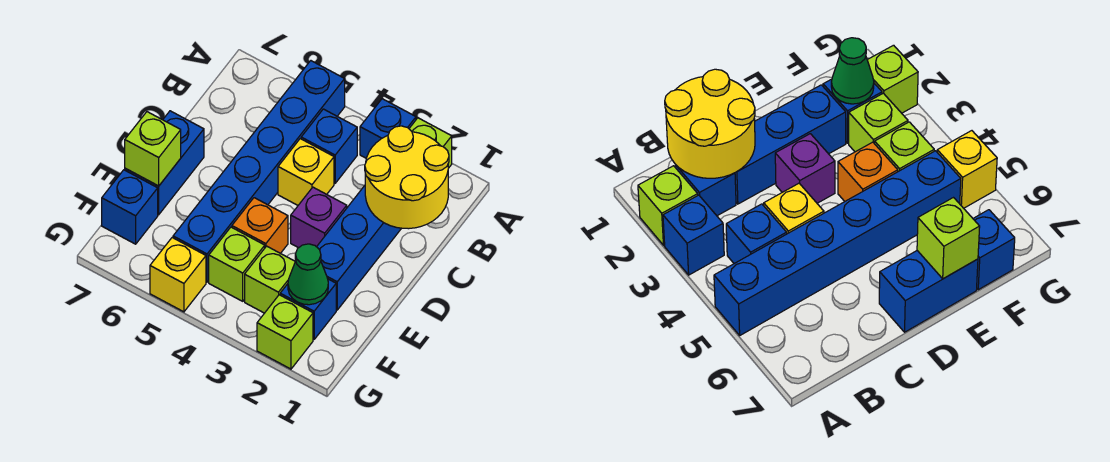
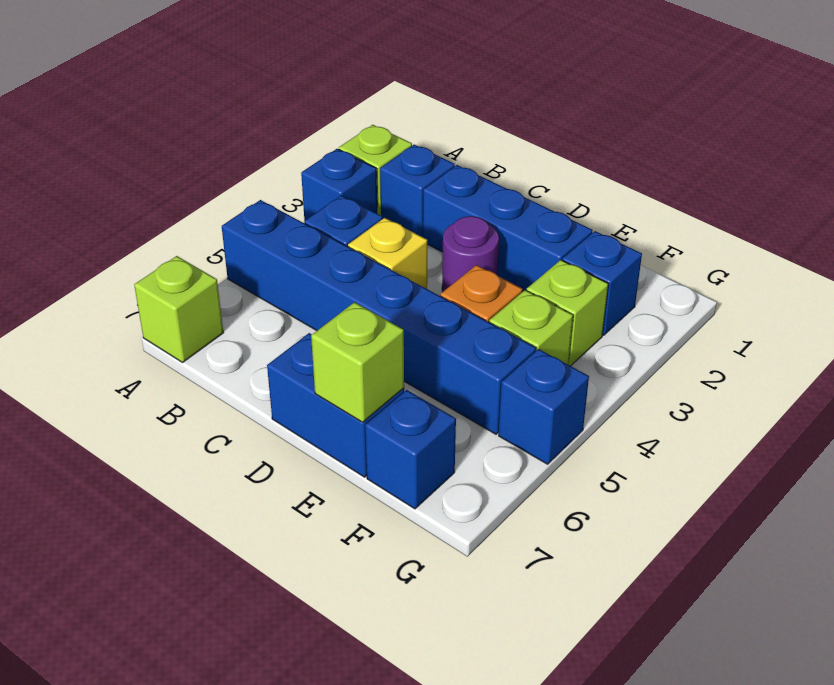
yellow round brick B1:C2 level 2 -> none
purple brick D3 level 1 -> purple round brick D3 level 1
green cone F2 level 2 -> none
lime brick G2 level 1 -> lime brick A7 level 1
yellow brick G5 level 1 -> blue brick G5 level 1

